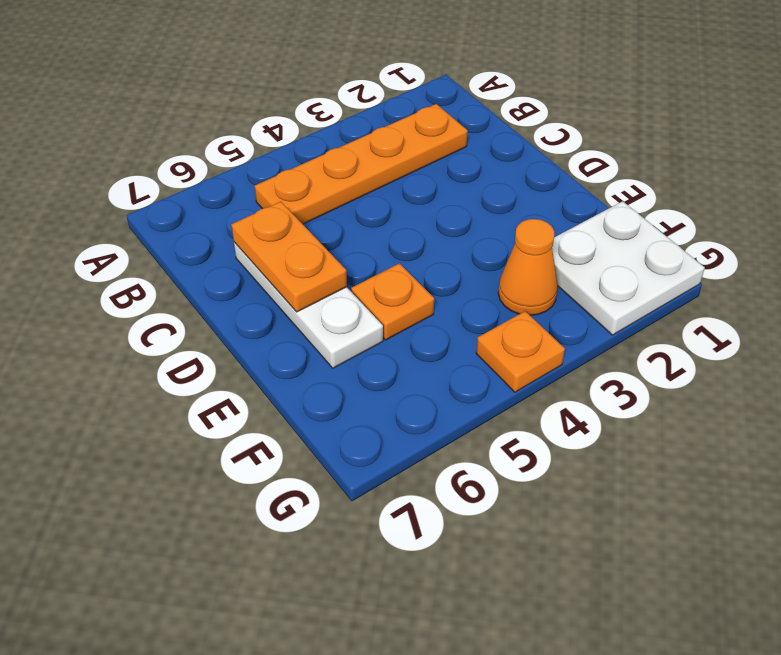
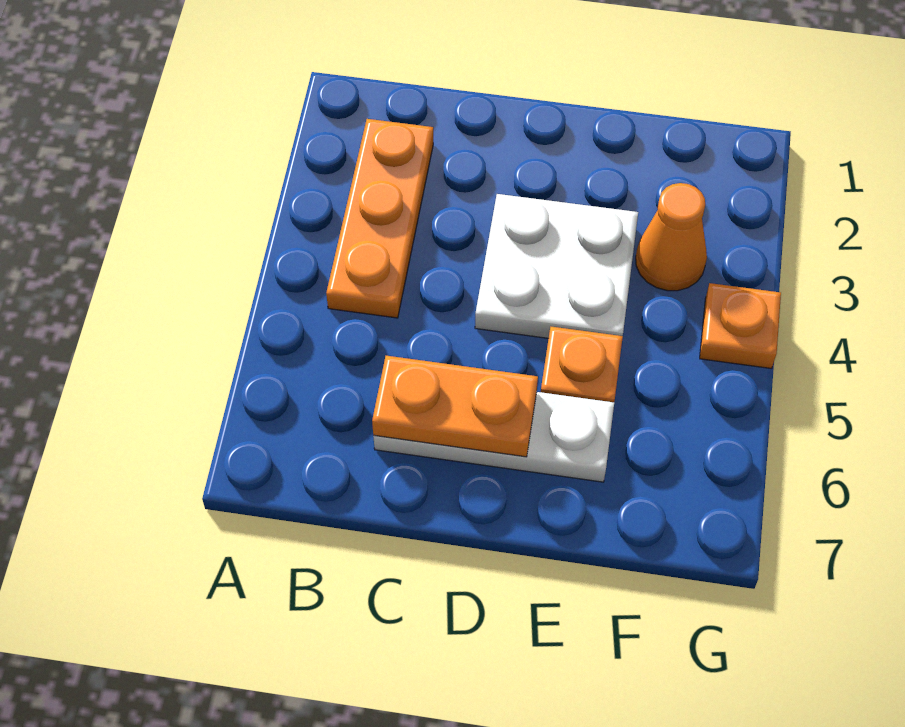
orange plate B2:B5 level 1 -> orange plate B2:B4 level 1
white plate F1:G2 level 1 -> white plate D3:E4 level 1

